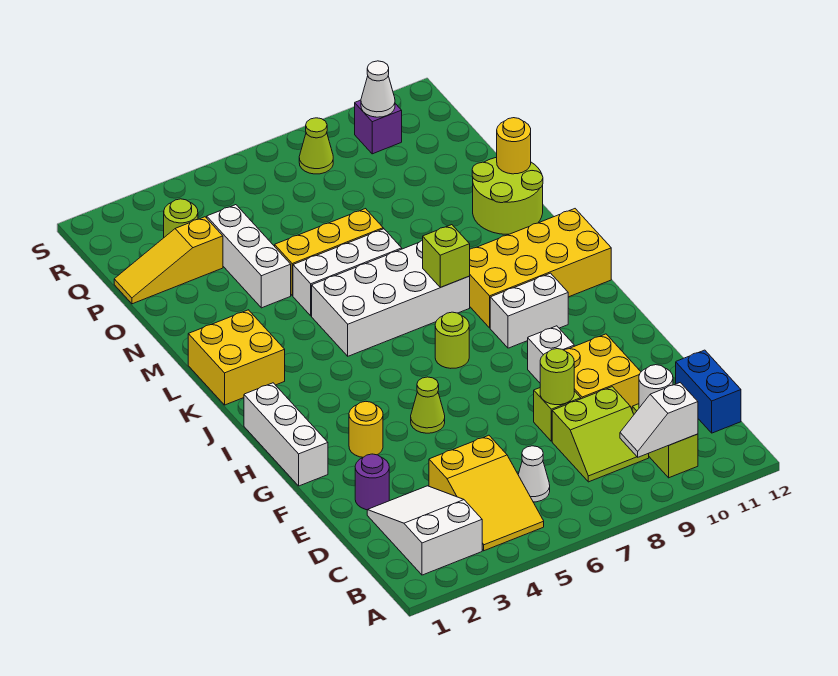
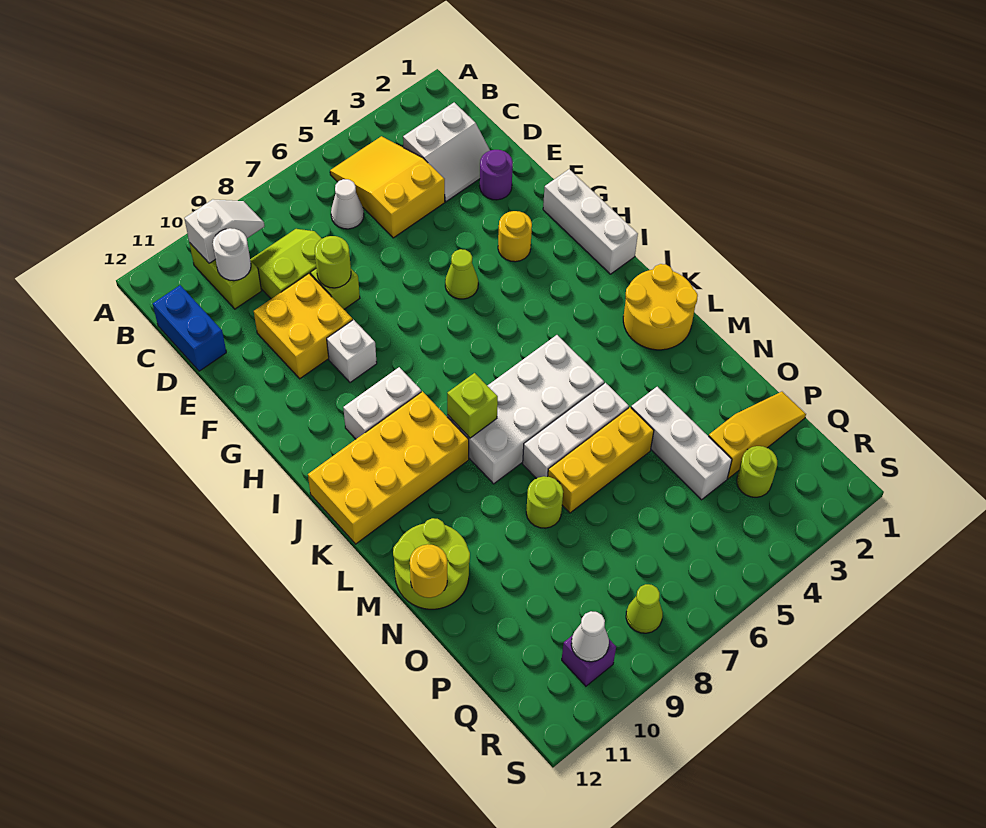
white slope B2:D3 level 1 top B -> white slope C2:D3 level 1 top C
lime round brick I7 level 1 -> lime round brick N8 level 1
yellow brick K1:L2 level 1 -> yellow round brick K1:L2 level 1

